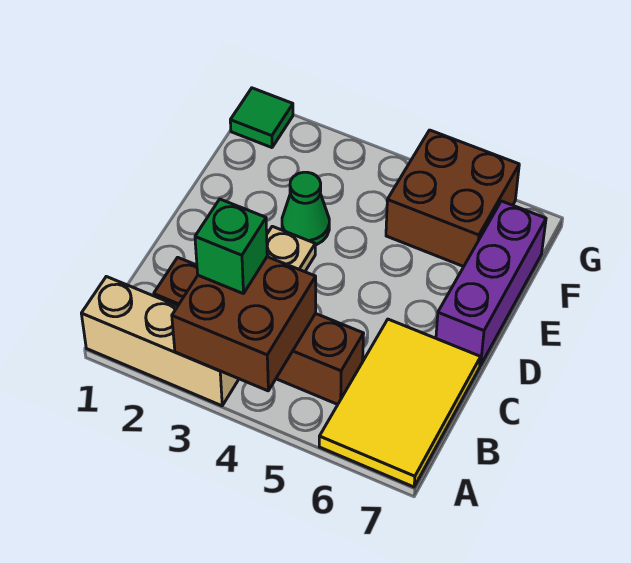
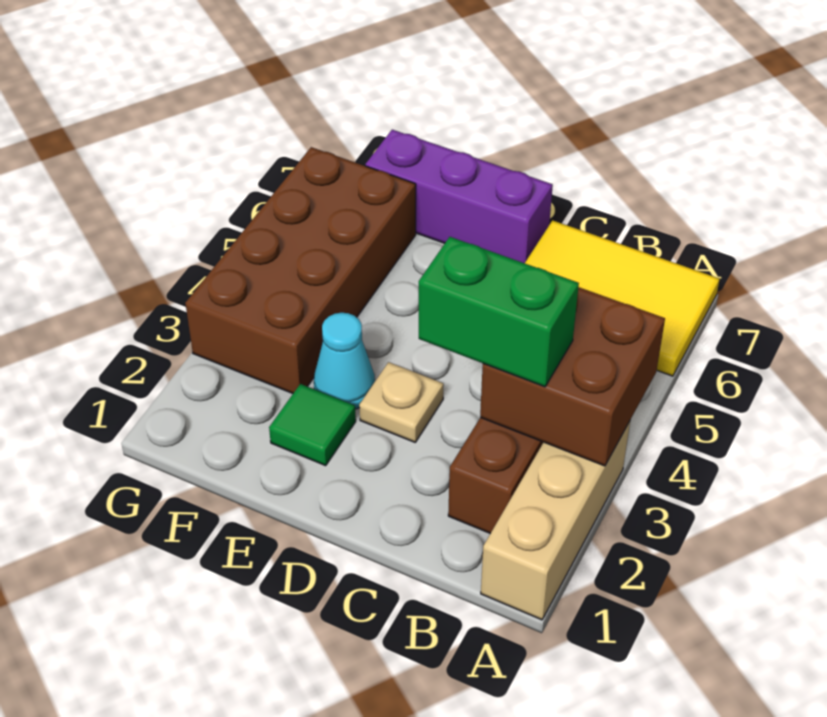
green brick B3 level 3 -> green brick B3:C3 level 3
green cone E3 level 1 -> cyan cone E3 level 1
brown brick F5:G6 level 1 -> brown brick F3:G6 level 1
green tile G1 level 1 -> green tile E2 level 1

